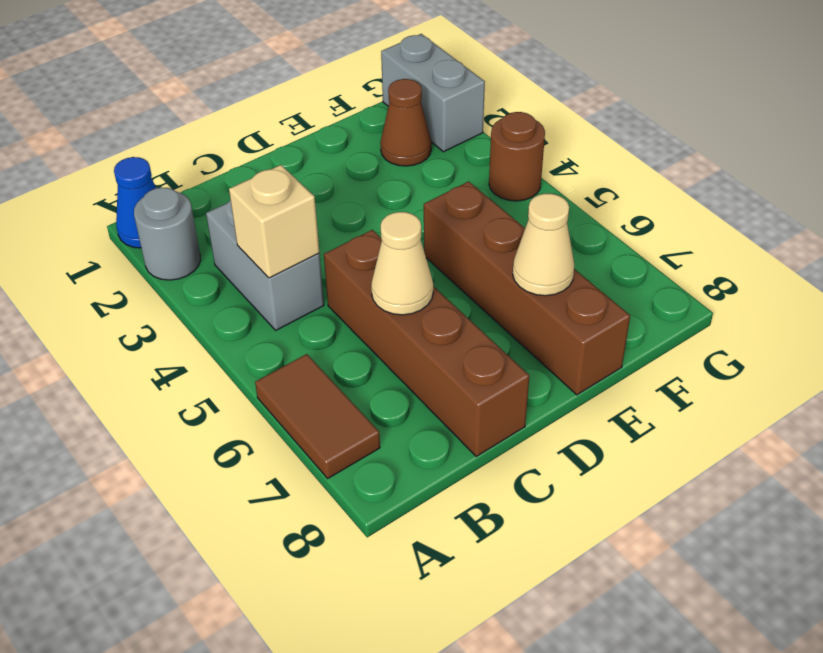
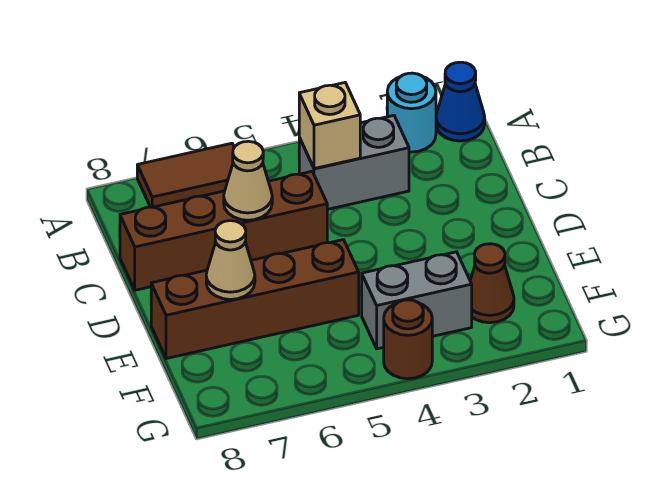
grey round brick A2 level 1 -> cyan round brick A2 level 1
grey brick G1:G2 level 1 -> grey brick F3:F4 level 1

